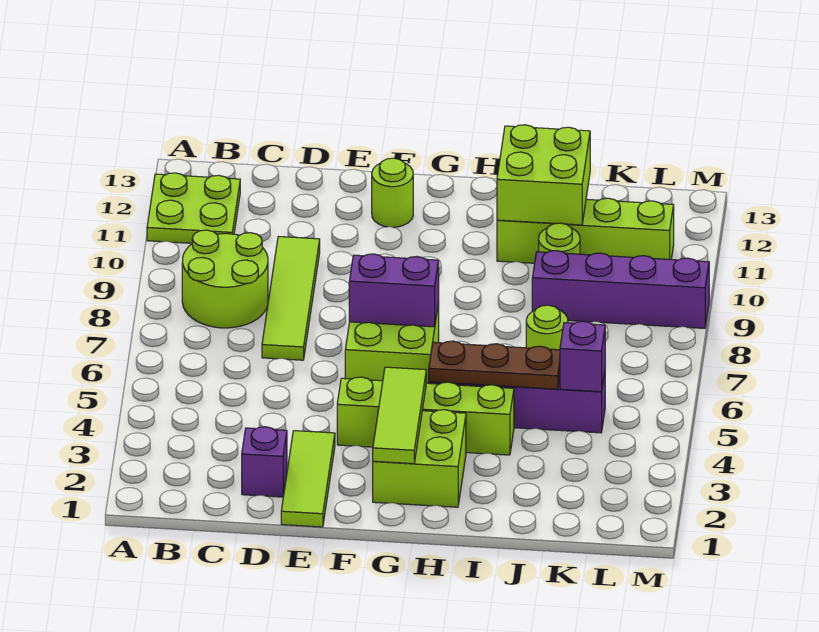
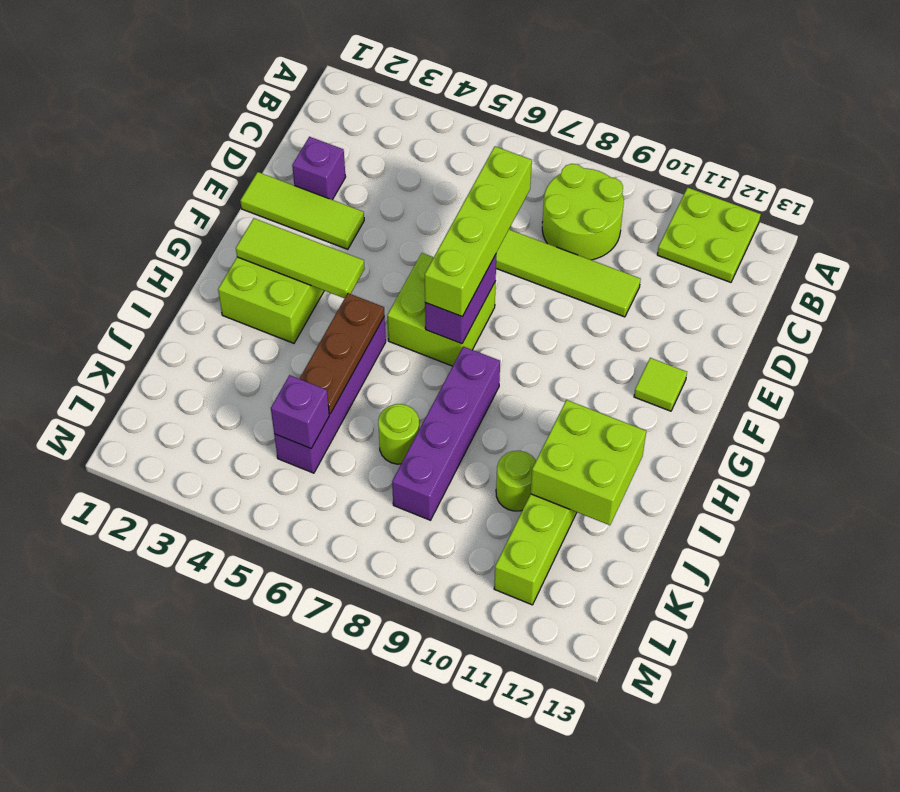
lime brick F4:I4 level 1 -> lime brick D7:G7 level 3
lime round brick F12 level 1 -> lime tile F12 level 1
purple brick J9:M9 level 1 -> purple brick H8:K8 level 1

